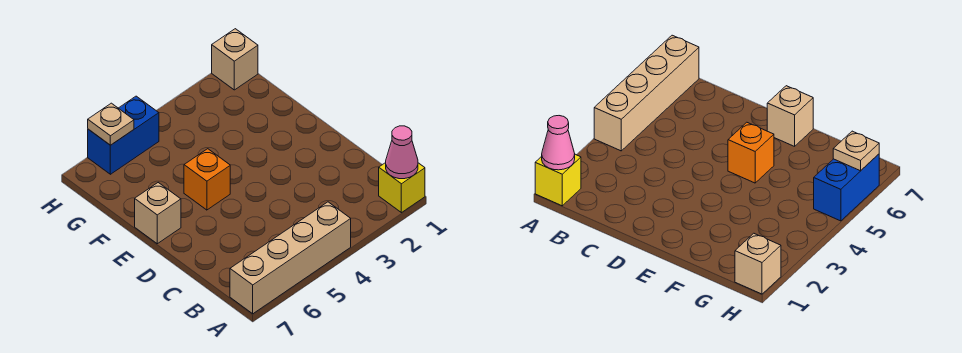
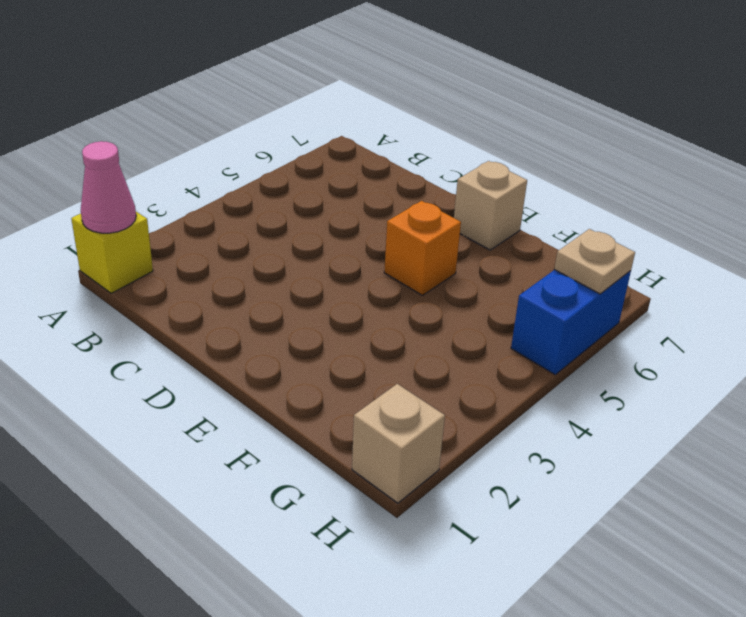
tan brick A4:A7 level 1 -> none

